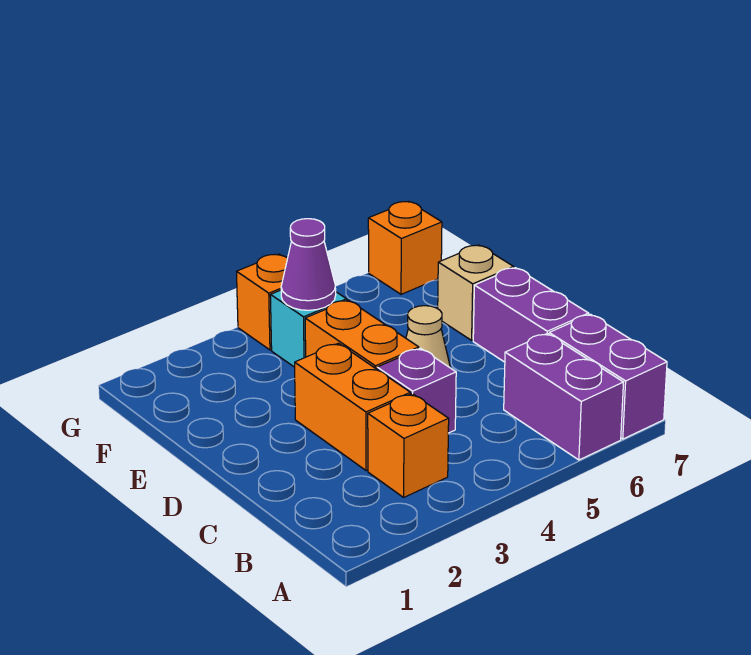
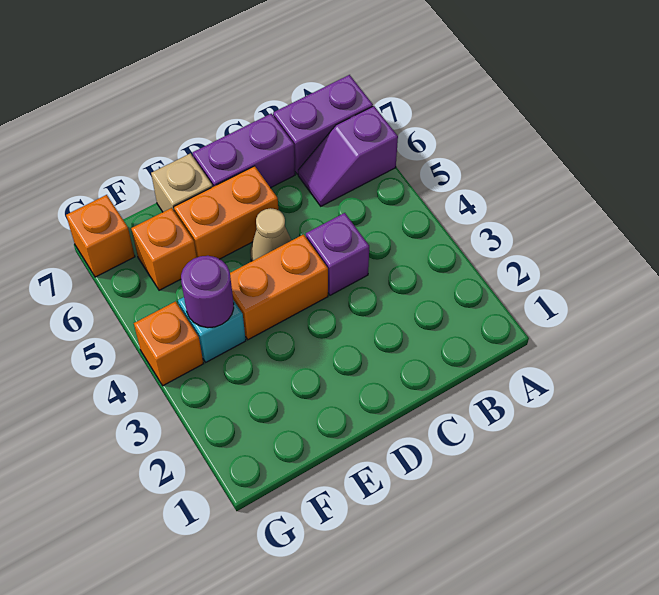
purple brick A6:B6 level 1 -> purple slope A6:B6 level 1 top A
orange brick B3 level 1 -> orange brick F6 level 1
orange brick C3:D3 level 1 -> orange brick D6:E6 level 1
purple cone F4 level 2 -> purple round brick F4 level 2

